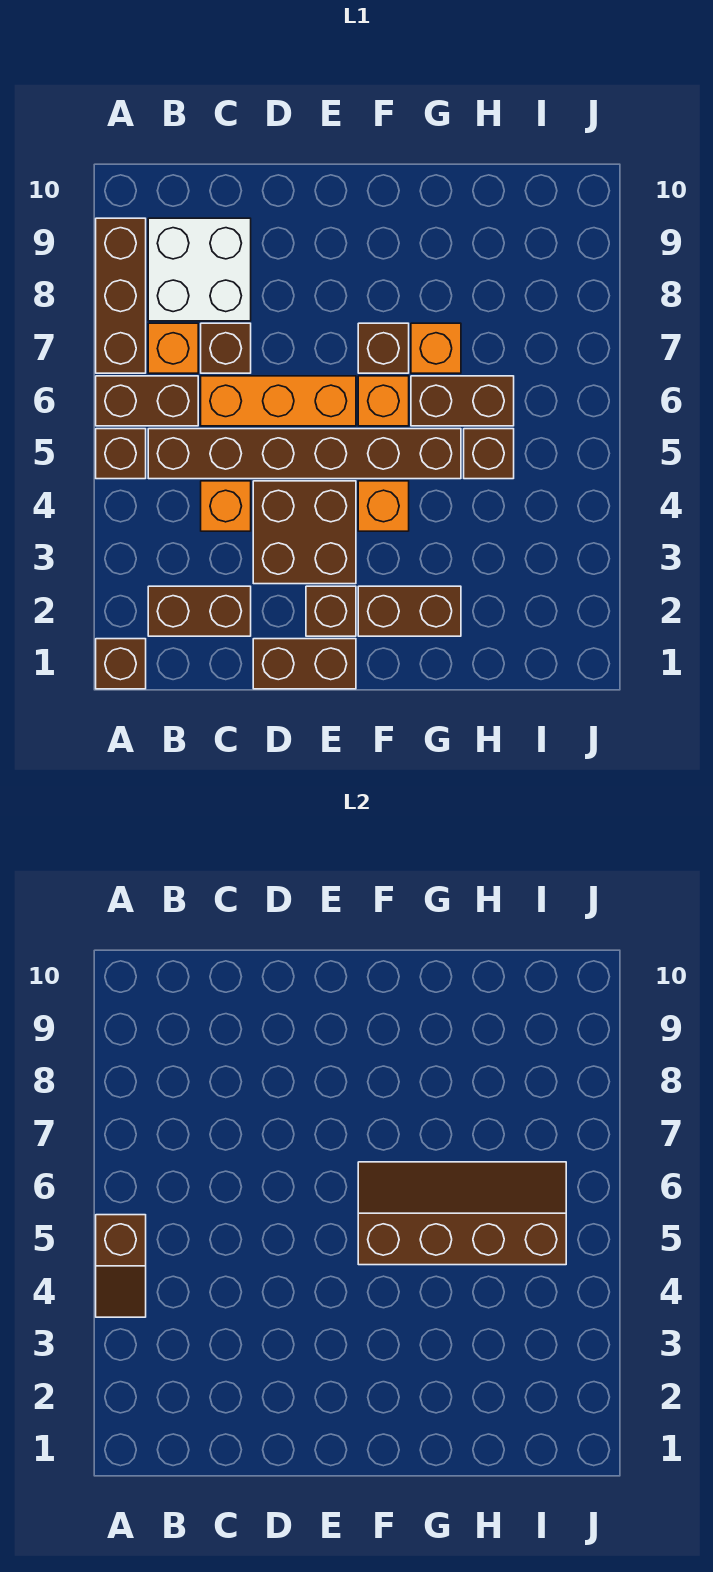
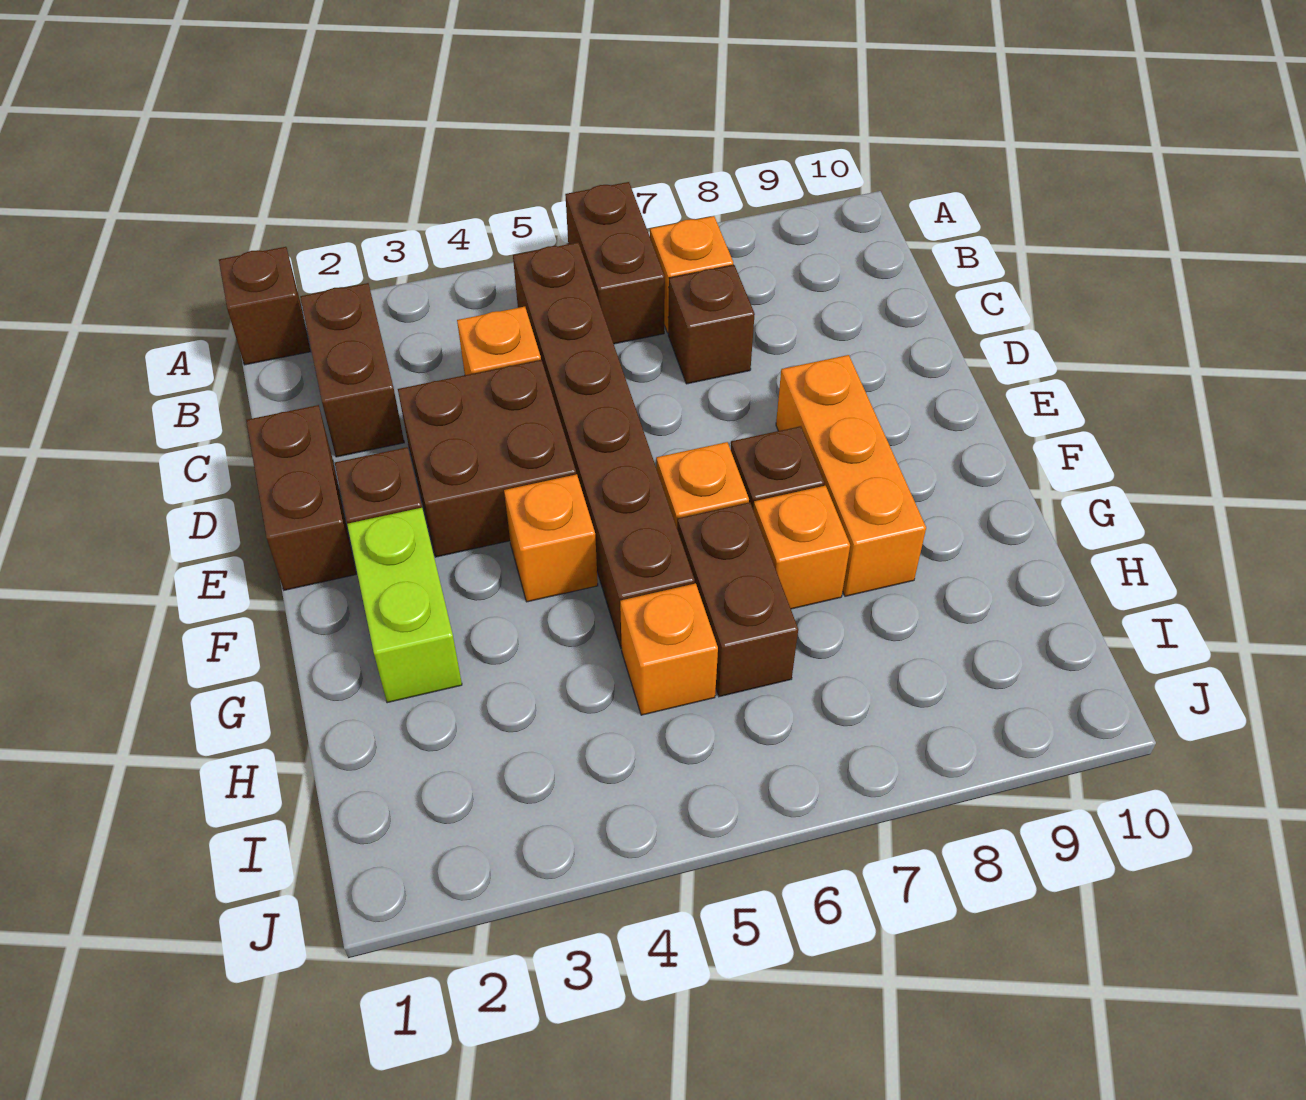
brown slope A4:A5 level 2 top 5 -> none
brown brick A5 level 1 -> none
brown brick A7:A9 level 1 -> none
white brick B8:C9 level 1 -> none
orange brick C6:E6 level 1 -> orange brick E8:G8 level 1
brown brick F2:G2 level 1 -> lime brick F2:G2 level 1
brown slope F5:I6 level 2 top 5 -> none
brown brick H5 level 1 -> orange brick H5 level 1

